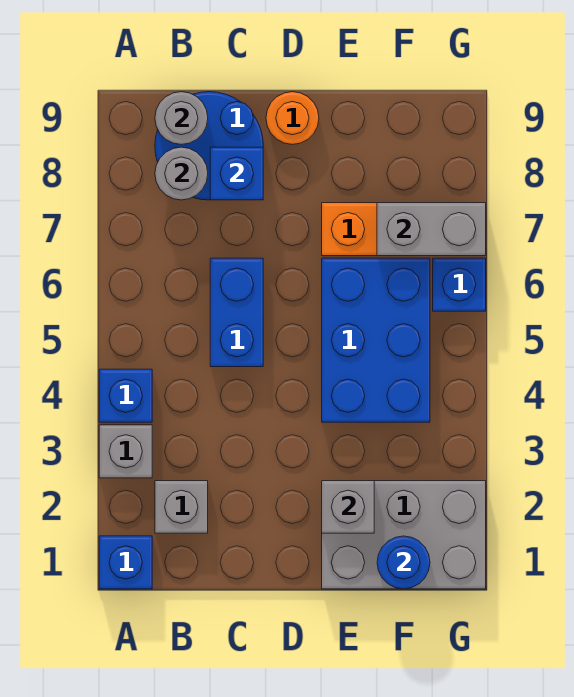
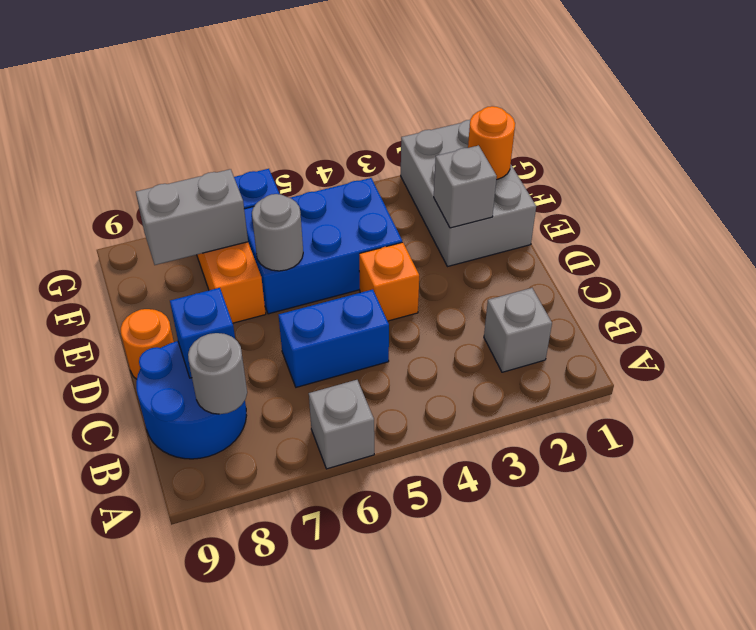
blue brick A1 level 1 -> none
grey brick A3 level 1 -> grey brick A6 level 1
blue brick A4 level 1 -> none
grey round brick B9 level 2 -> grey round brick E6 level 2
none -> orange brick D4 level 1
blue round brick F1 level 2 -> orange round brick F1 level 2
grey brick F7:G7 level 2 -> grey brick F7:F8 level 2

